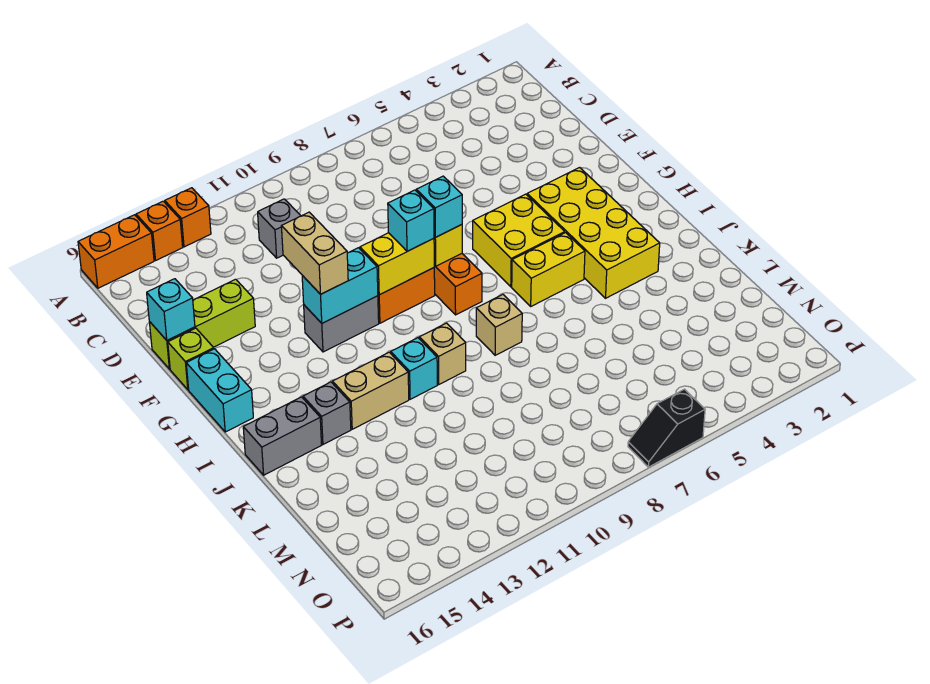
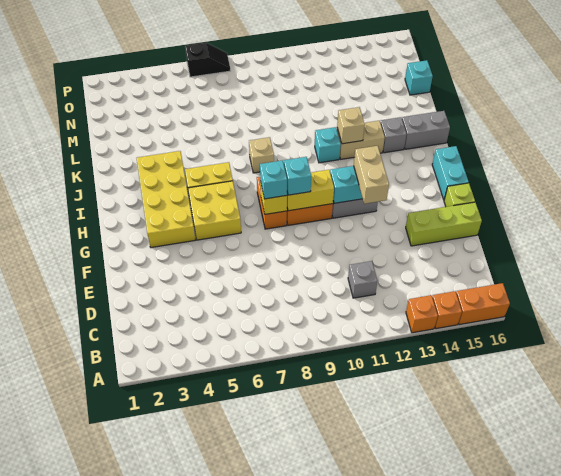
cyan brick E16 level 2 -> cyan brick M16 level 1
tan brick J10 level 1 -> tan brick J12 level 2

